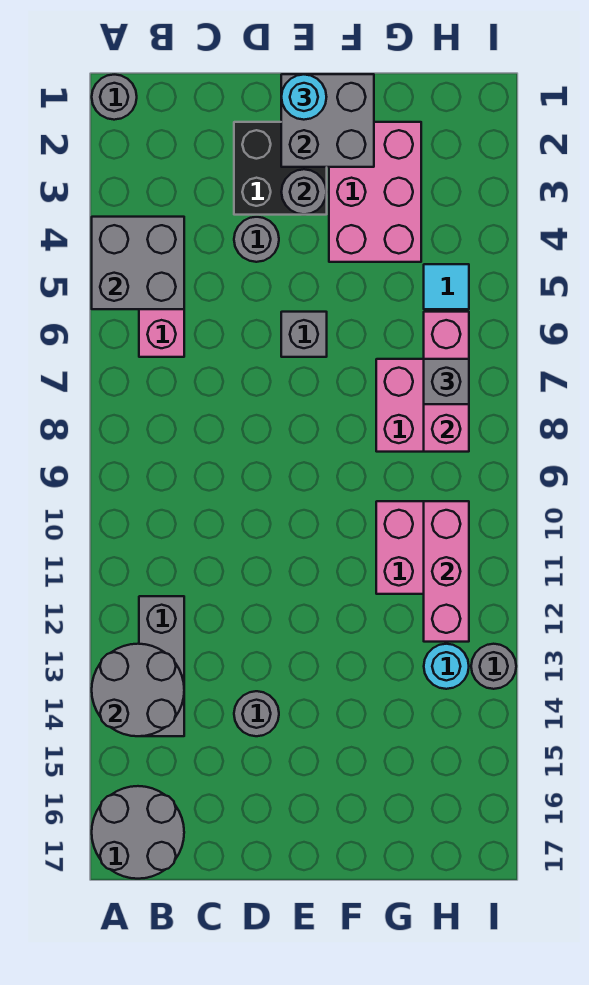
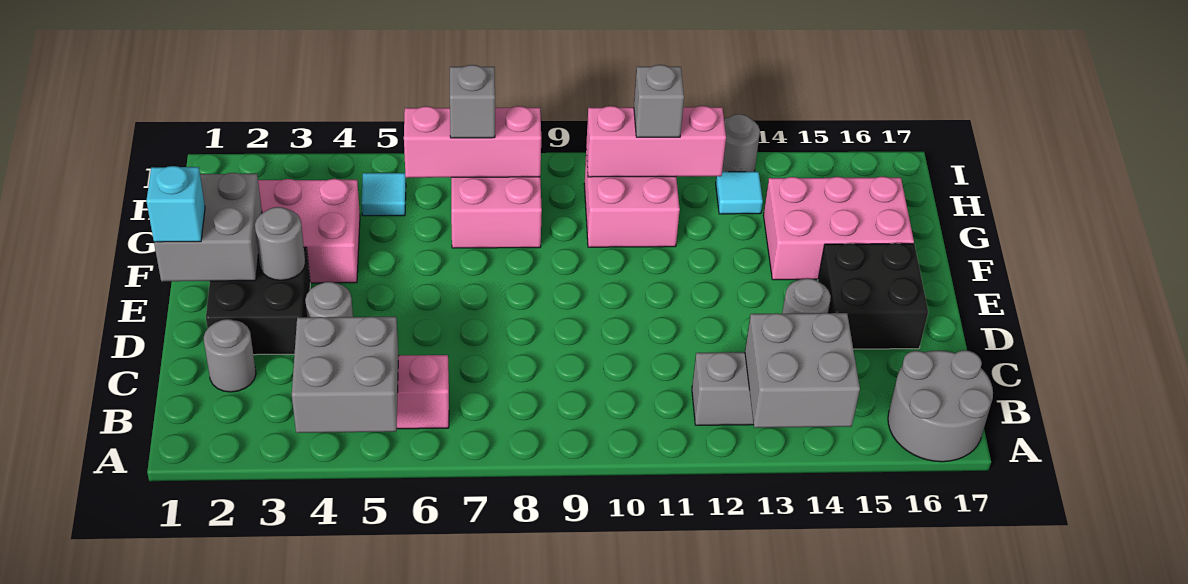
grey round brick A1 level 1 -> grey round brick C2 level 1
grey round brick A13:B14 level 2 -> grey brick A13:B14 level 2
none -> black brick D15:E16 level 1
cyan round brick E1 level 3 -> cyan brick E1 level 3
grey brick E6 level 1 -> grey brick H11 level 3
none -> pink brick F14:G16 level 1
cyan round brick H13 level 1 -> cyan tile H13 level 1

